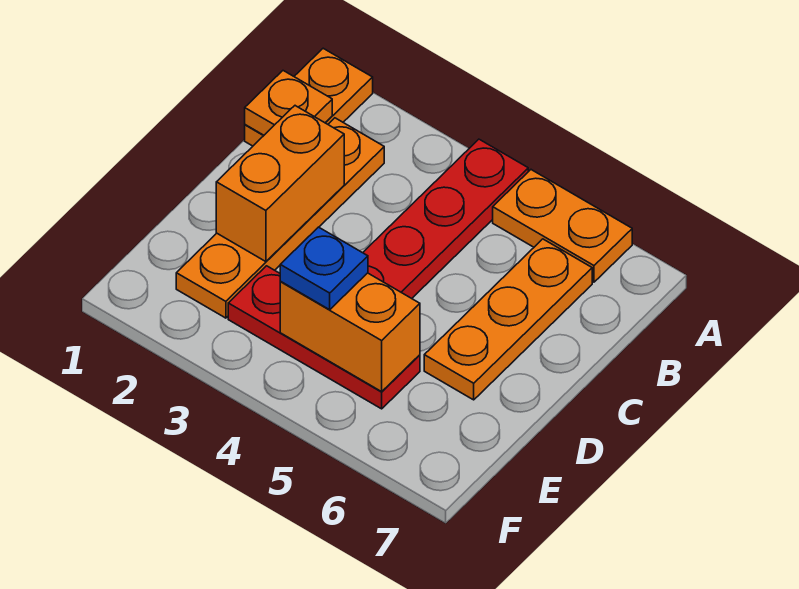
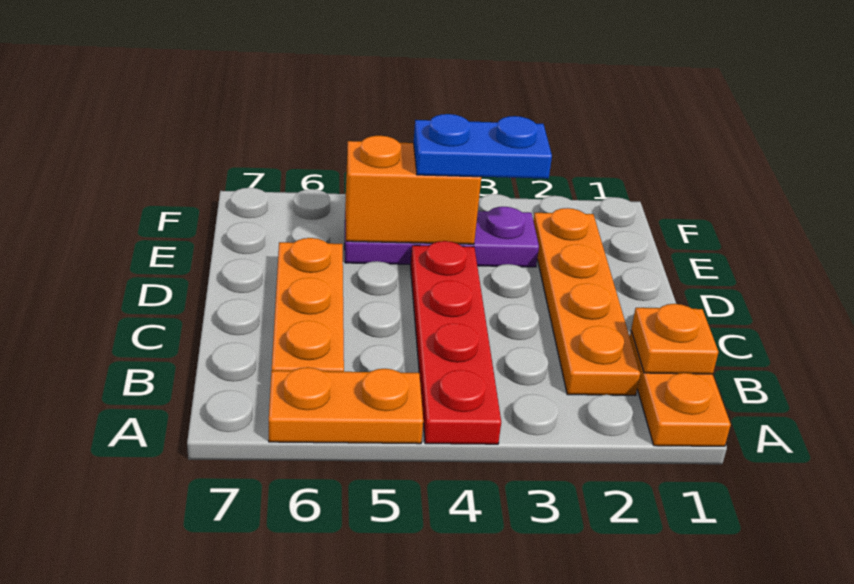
orange brick C2:D2 level 2 -> none
red plate E3:E5 level 1 -> purple plate E3:E5 level 1
blue plate E4 level 3 -> blue plate E3:E4 level 3

